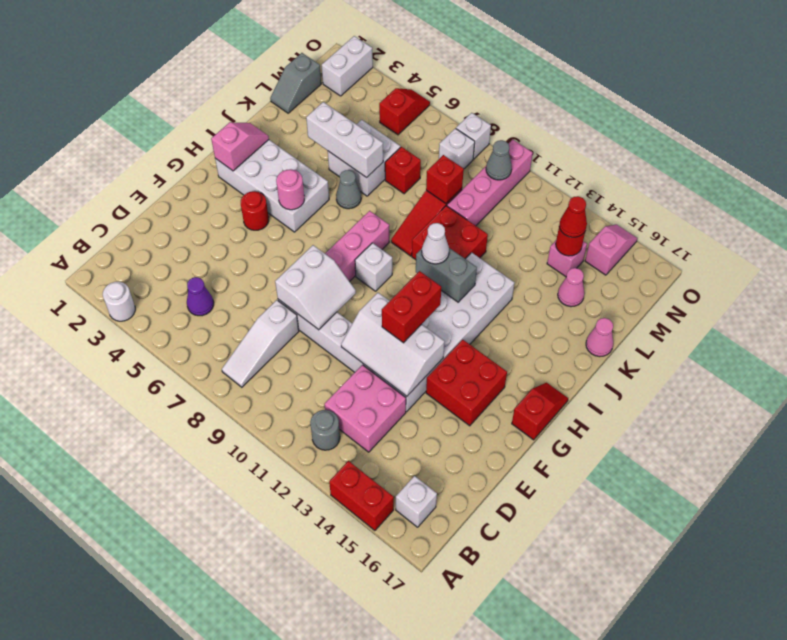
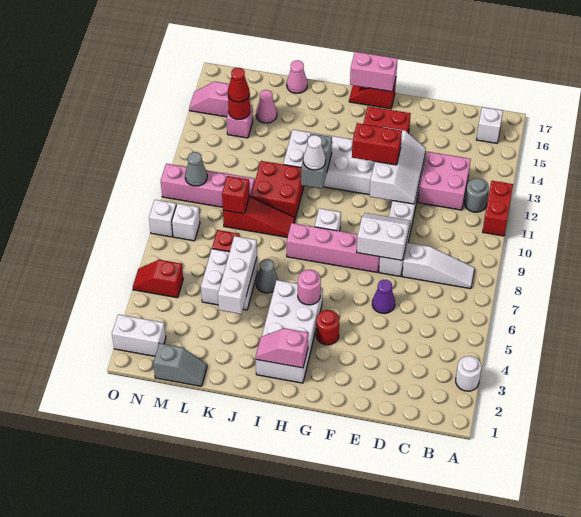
red brick A14:A15 level 1 -> red brick A11:A12 level 1
purple cone C5 level 1 -> purple cone E6 level 1
none -> pink brick G17:H17 level 2

